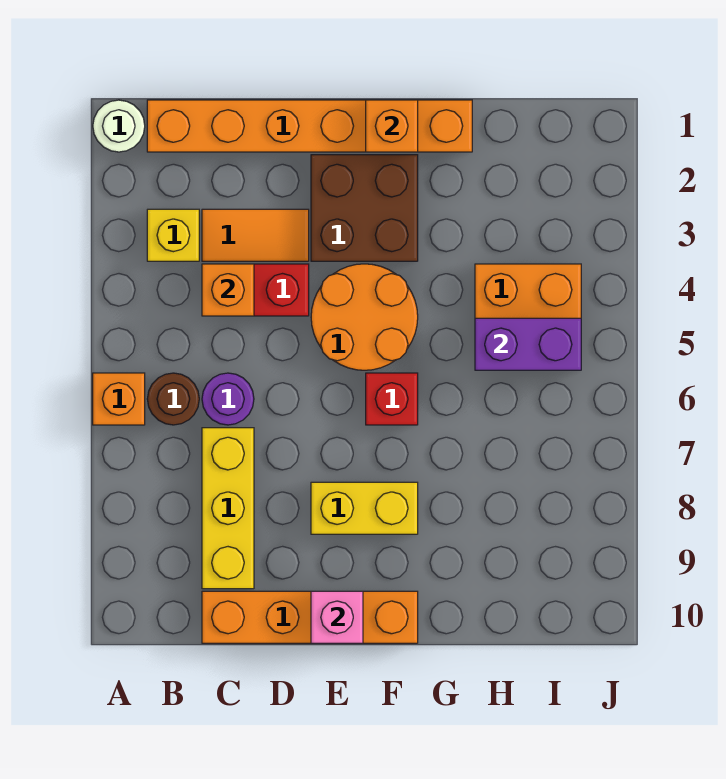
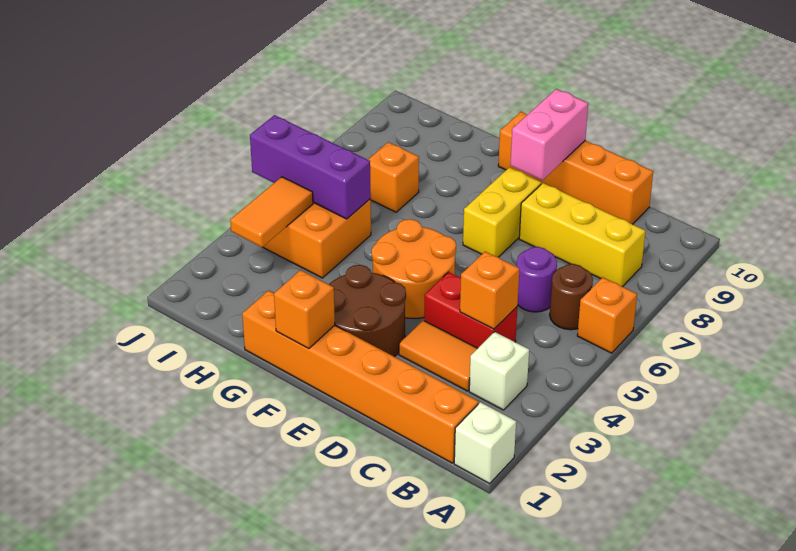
white round brick A1 level 1 -> white brick A1 level 1
yellow brick B3 level 1 -> white brick B3 level 1
yellow brick C7:C9 level 1 -> yellow brick B8:D8 level 1
brown brick E2:F3 level 1 -> brown round brick E2:F3 level 1
yellow brick E8:F8 level 1 -> yellow brick E7:E8 level 1
pink brick E10 level 2 -> pink brick E9:E10 level 2
red brick F6 level 1 -> none
purple brick H5:I5 level 2 -> purple brick H5:J5 level 2
none -> orange brick H7 level 1
none -> orange tile I3:I4 level 2

